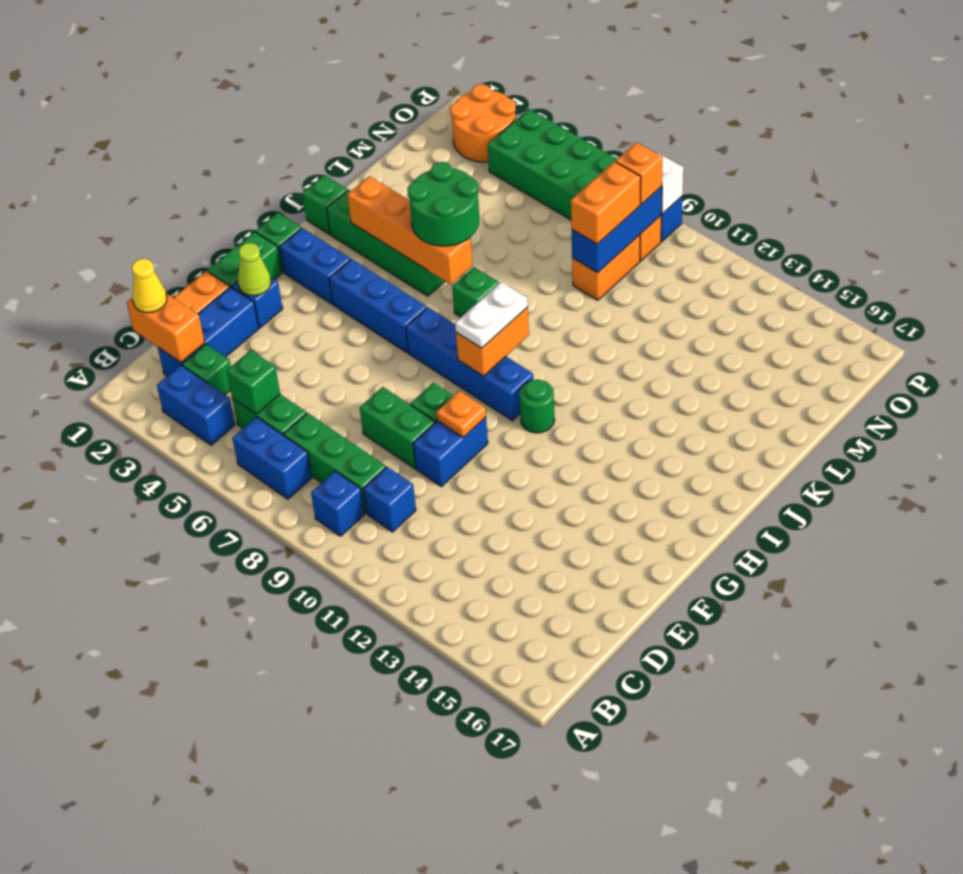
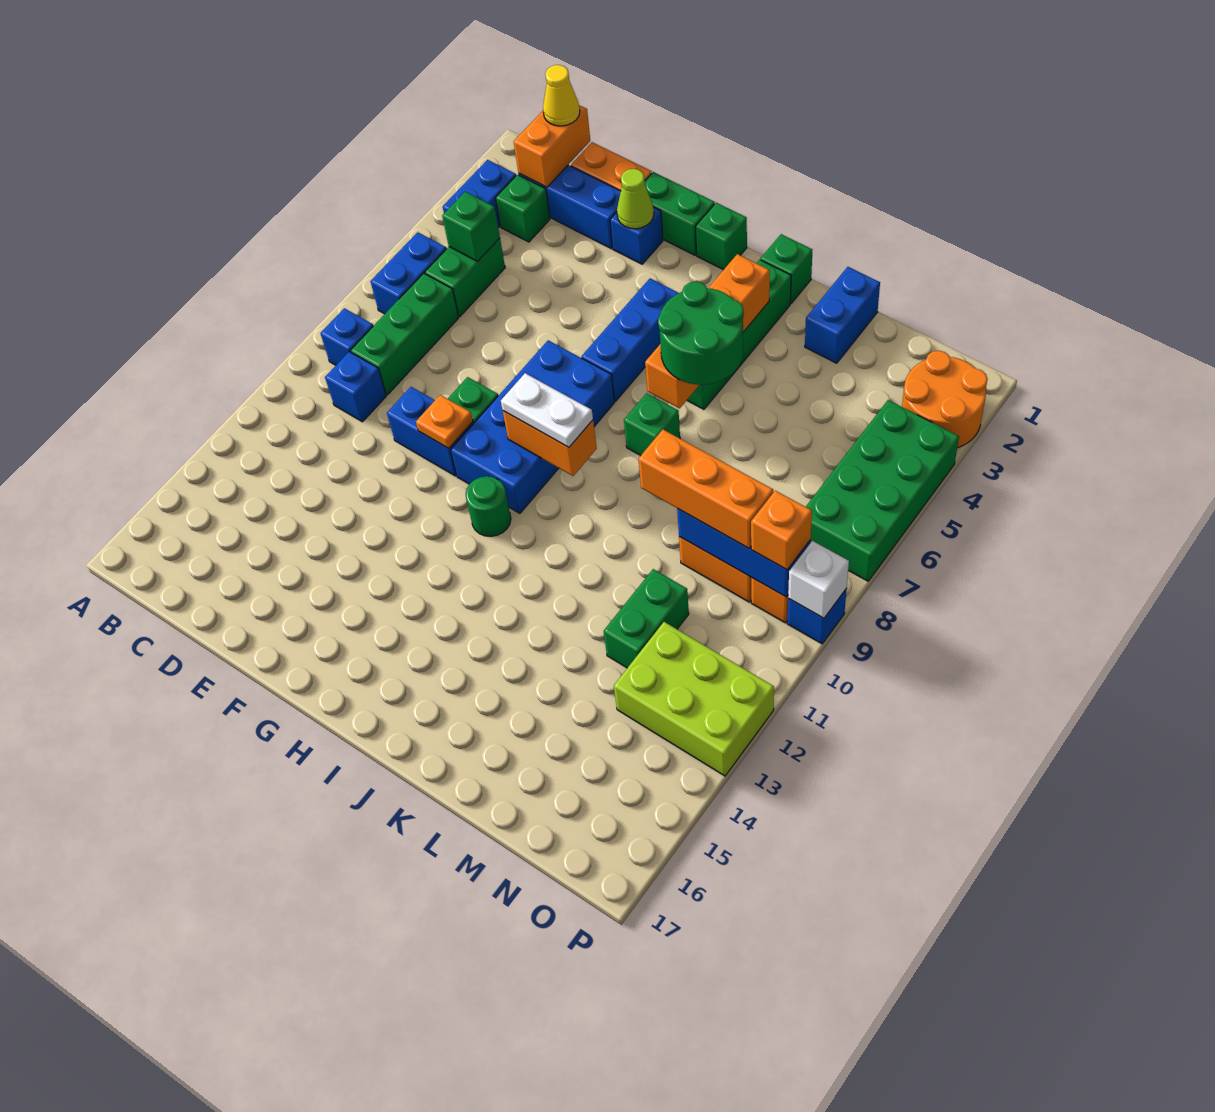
green brick E8:E9 level 1 -> green brick M11:M12 level 1
blue brick H2:H3 level 1 -> blue brick L1:L2 level 1
blue brick H7:H10 level 1 -> blue brick G7:H10 level 1
orange brick M9:N9 level 3 -> orange brick L9:N9 level 3
none -> lime brick N12:P13 level 1

